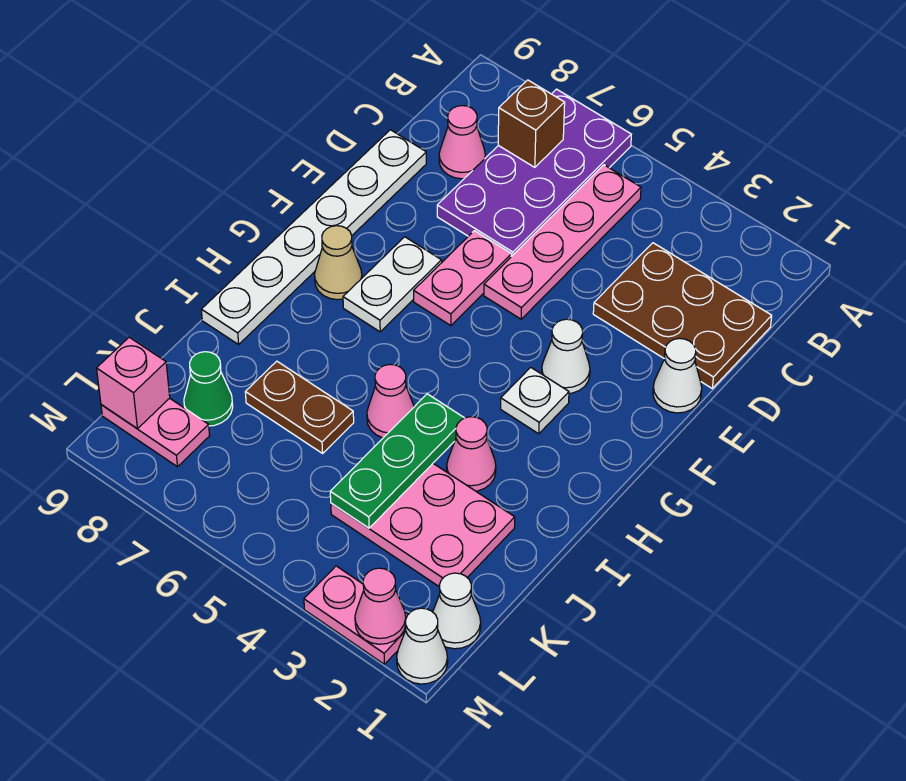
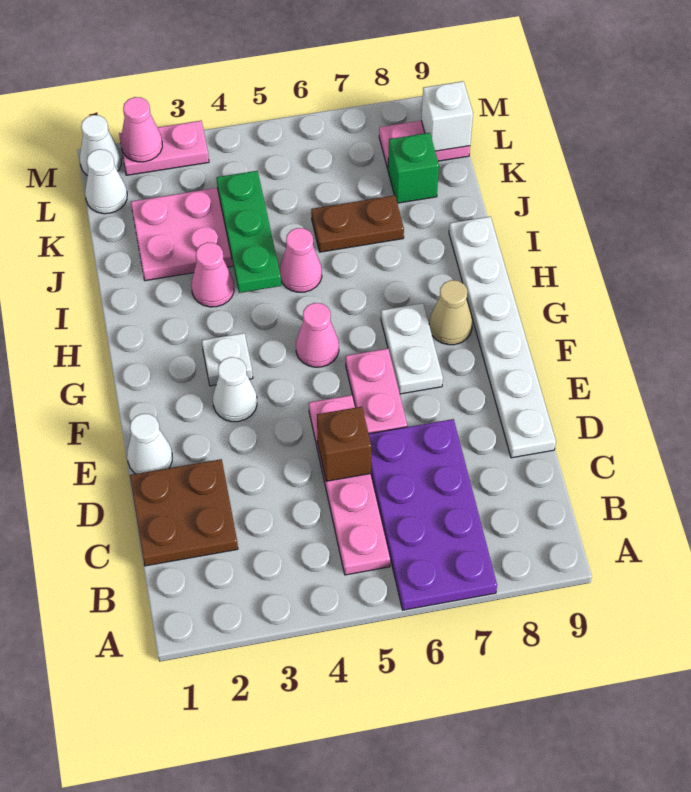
brown brick B7 level 2 -> brown brick D5 level 2
brown plate C1:D3 level 1 -> brown plate C1:D2 level 1
pink cone C8 level 1 -> pink cone G5 level 1
green cone K8 level 1 -> green brick K8 level 1
pink brick L9 level 2 -> white brick L9 level 2

